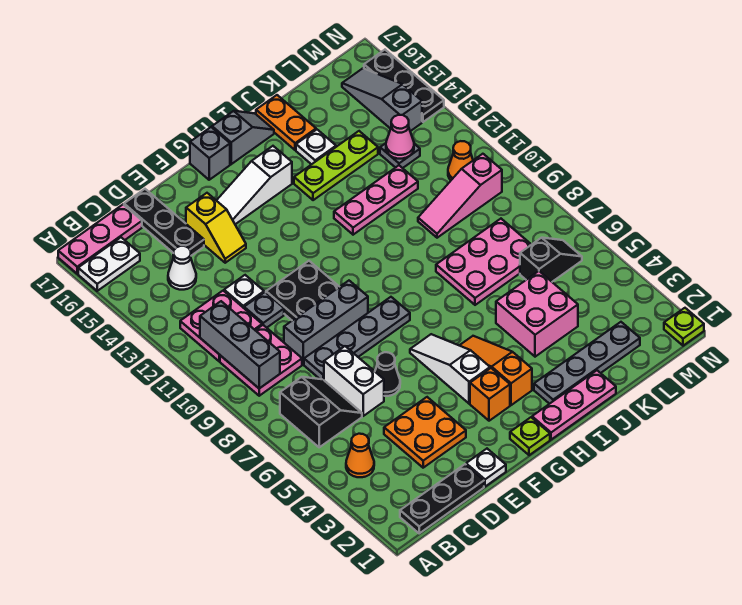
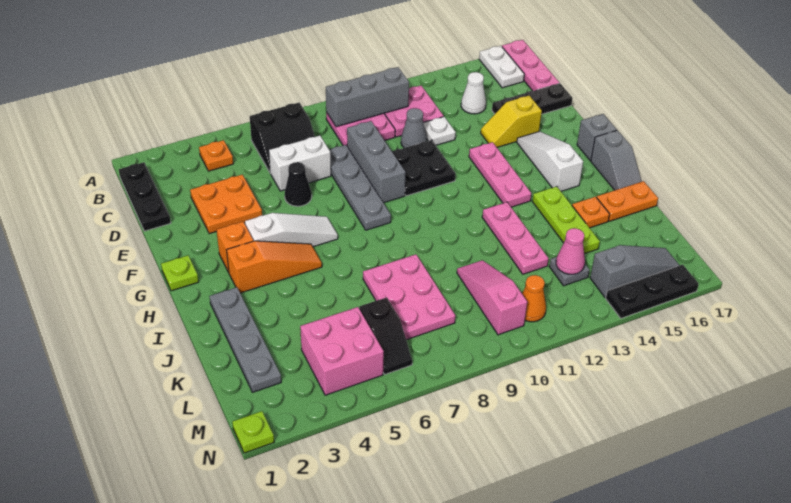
orange cone B4 level 1 -> orange plate B4 level 1
grey plate D11 level 1 -> grey cone D11 level 1
white plate E1 level 1 -> none
pink plate H1:J1 level 1 -> pink plate F13:H13 level 1
pink brick J4:K5 level 1 -> pink brick L4:M5 level 1
white plate J15 level 1 -> orange plate J15 level 1

